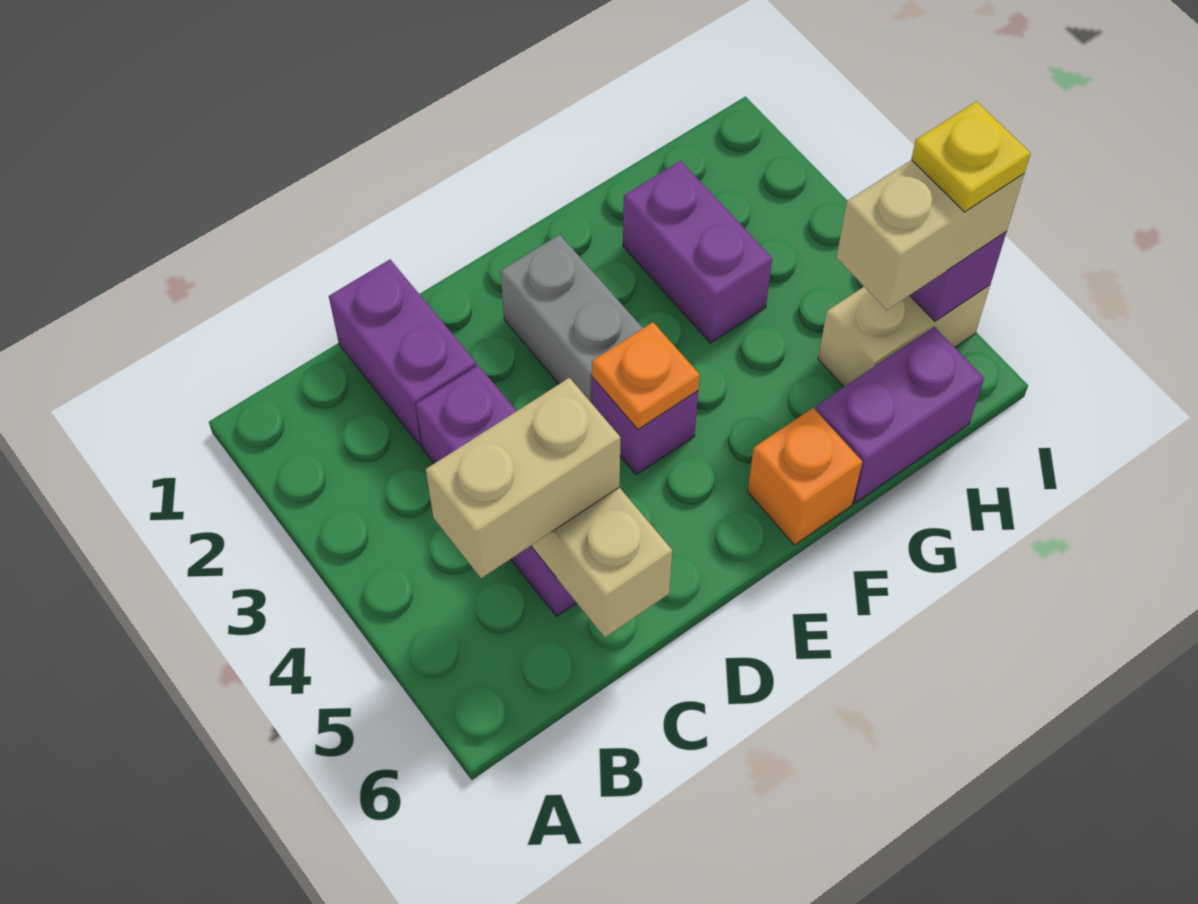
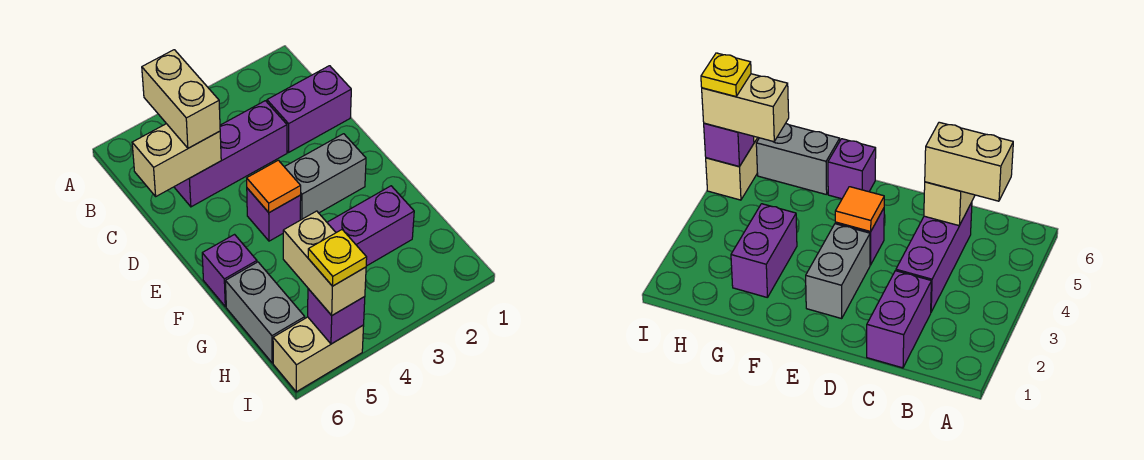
orange plate E4 level 2 -> orange tile E4 level 2
orange brick F6 level 1 -> purple brick F6 level 1
purple brick G6:H6 level 1 -> grey brick G6:H6 level 1
tan brick H5:I5 level 1 -> tan brick I5:I6 level 1

